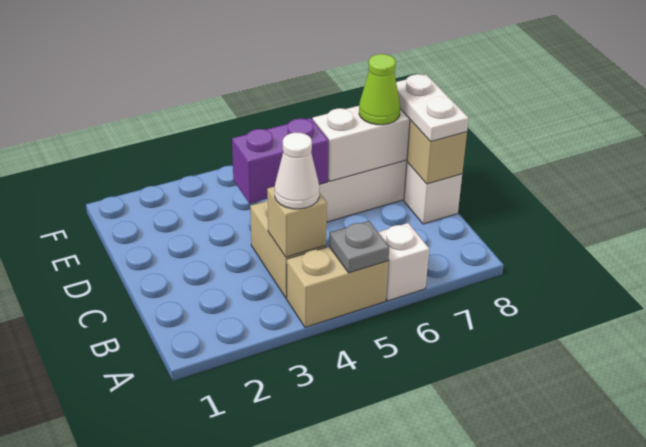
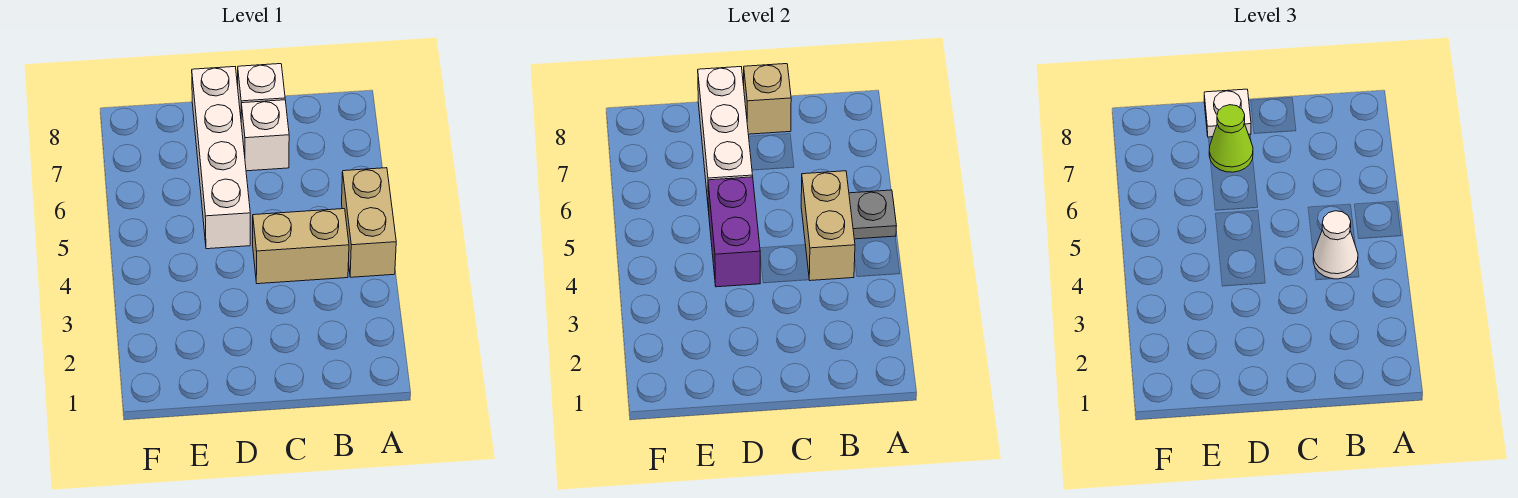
white brick A6 level 1 -> white brick C7 level 1
tan brick B4 level 2 -> tan brick B4:B5 level 2
white plate C8:D8 level 3 -> white plate D8 level 3

